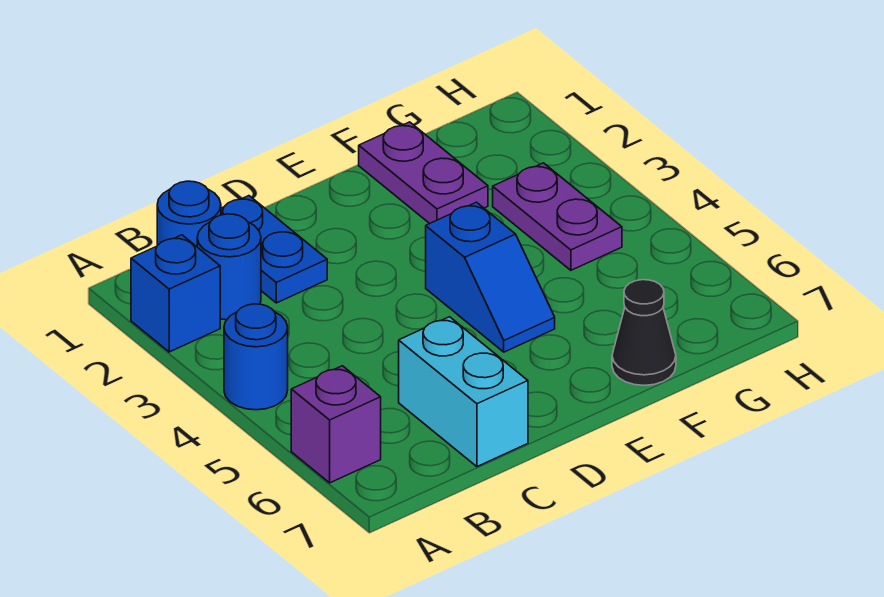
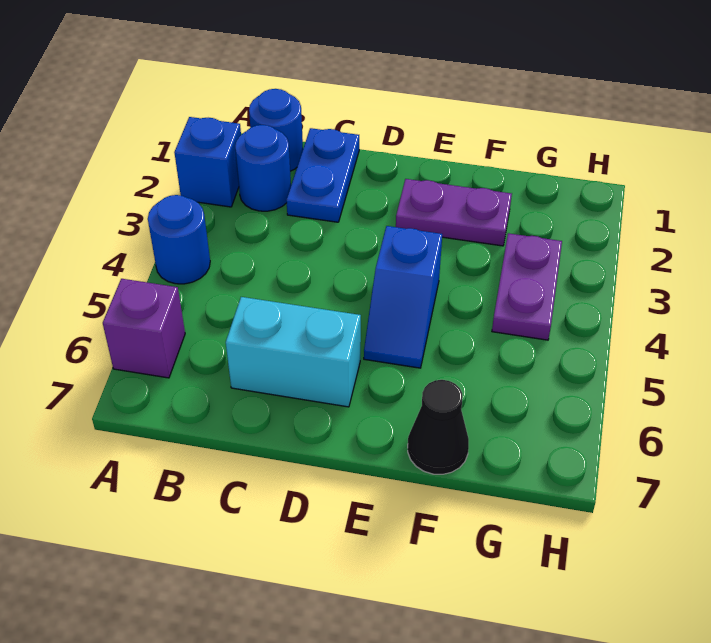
cyan brick C6:C7 level 1 -> cyan brick C6:D6 level 1
purple plate F1:F2 level 1 -> purple plate E2:F2 level 1

